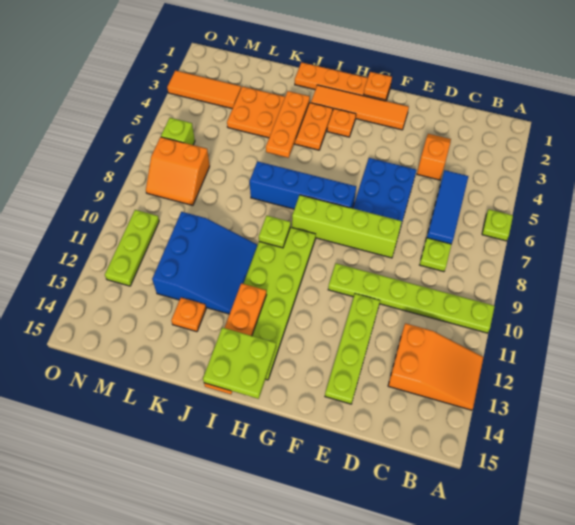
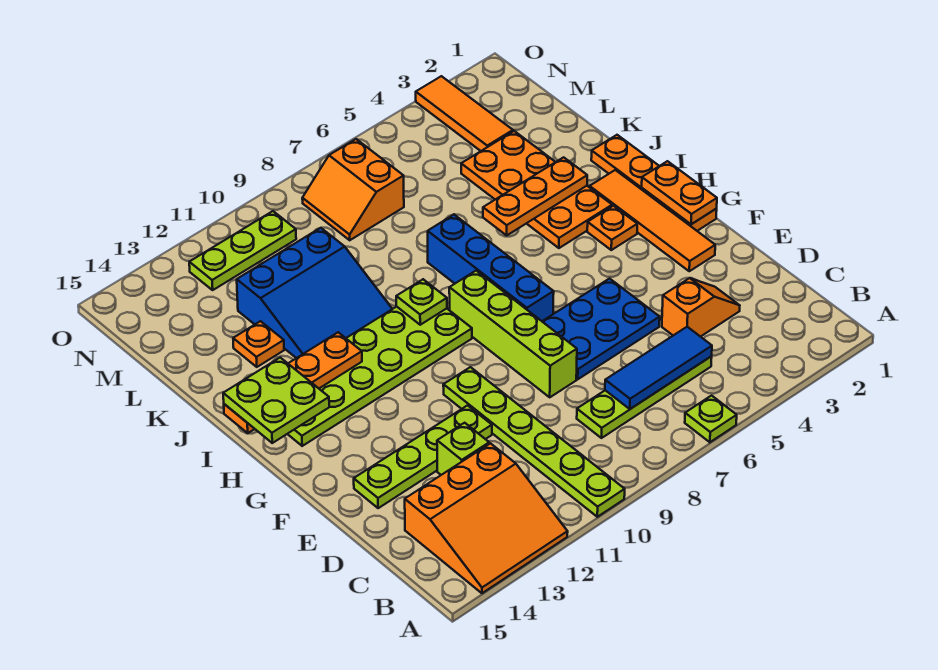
orange slope A12:C13 level 1 top C -> orange slope A12:C14 level 1 top C
orange plate G1 level 2 -> orange plate G1:H1 level 2
lime brick N6 level 1 -> lime brick D12 level 1

